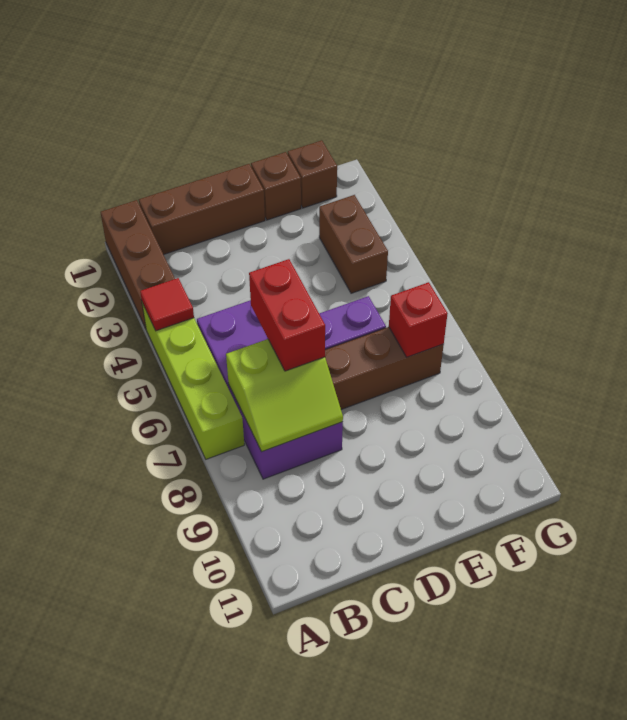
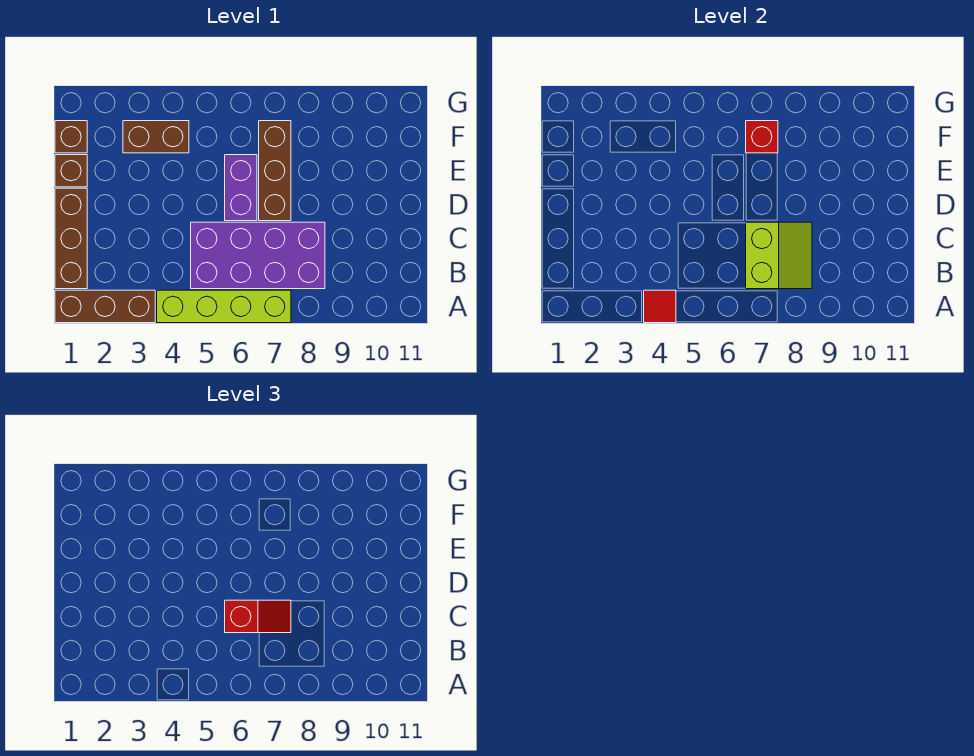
red brick C6:C7 level 3 -> red slope C6:C7 level 3 top 6

